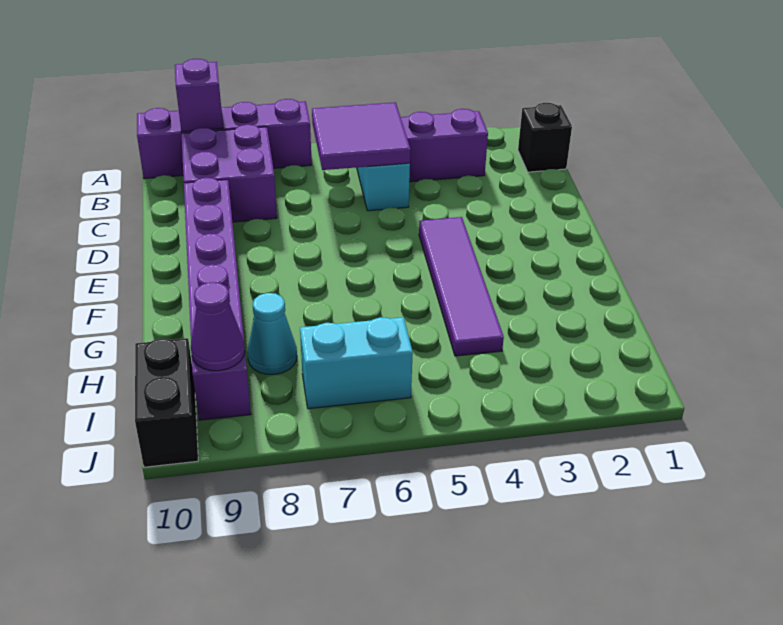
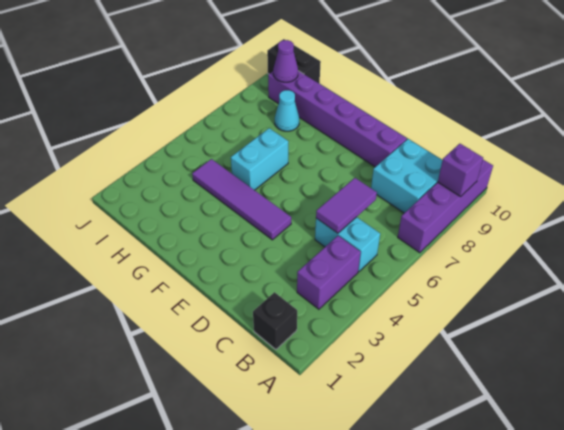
purple tile B5:C6 level 2 -> purple tile C5:C6 level 2
purple brick B8:C9 level 1 -> cyan brick B8:C9 level 1
cyan brick I6:I7 level 1 -> cyan brick G5:G6 level 1

